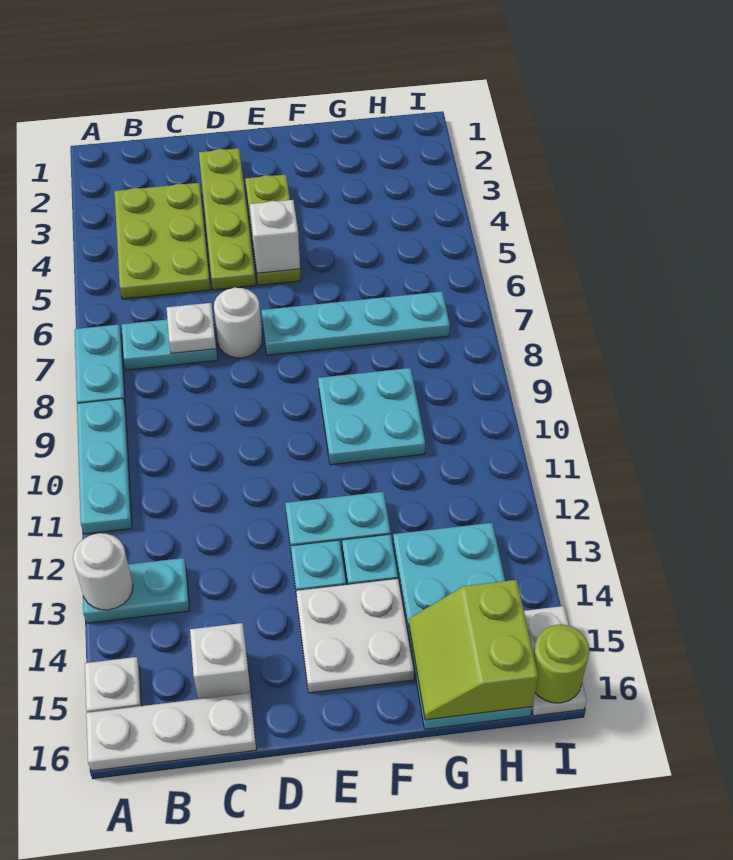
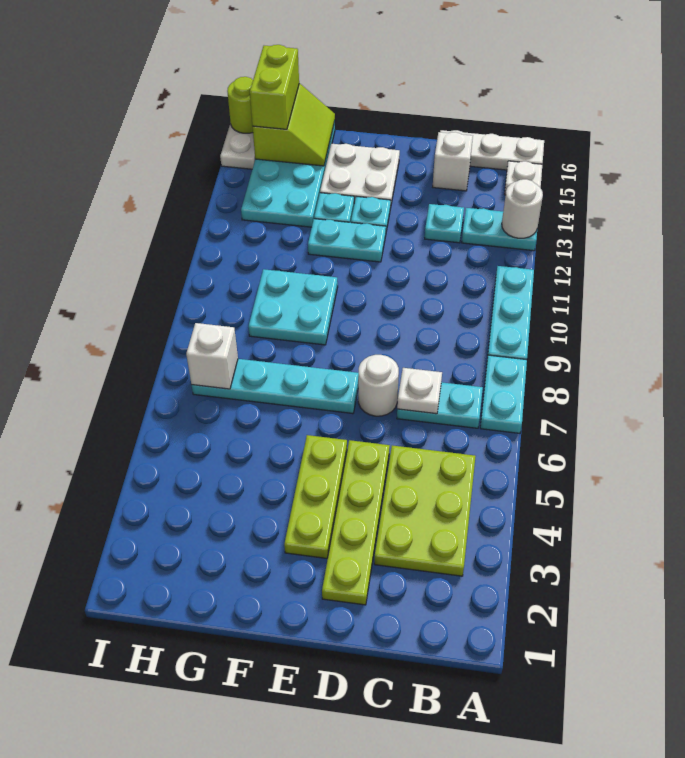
none -> cyan plate C13 level 1
white brick E5 level 2 -> white brick H7 level 2
none -> lime brick H15:H16 level 3

